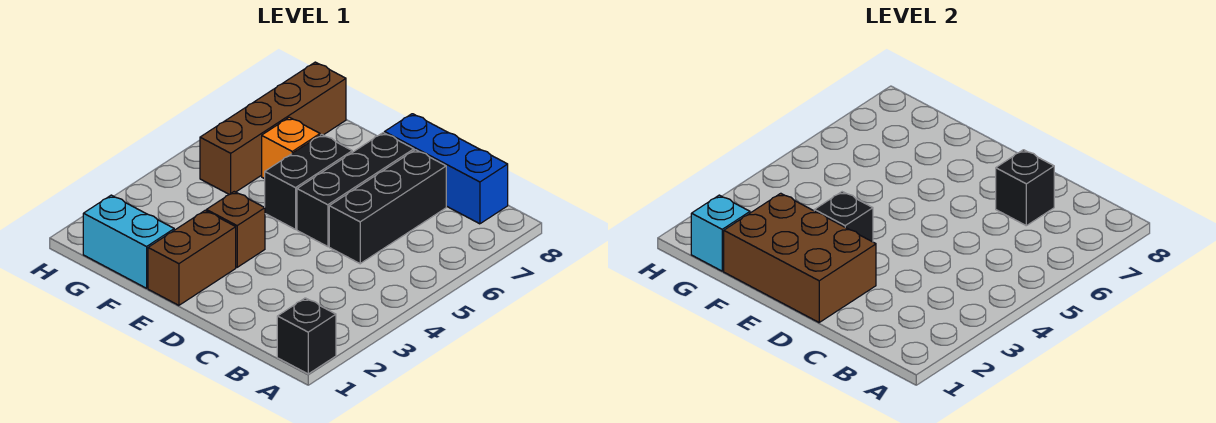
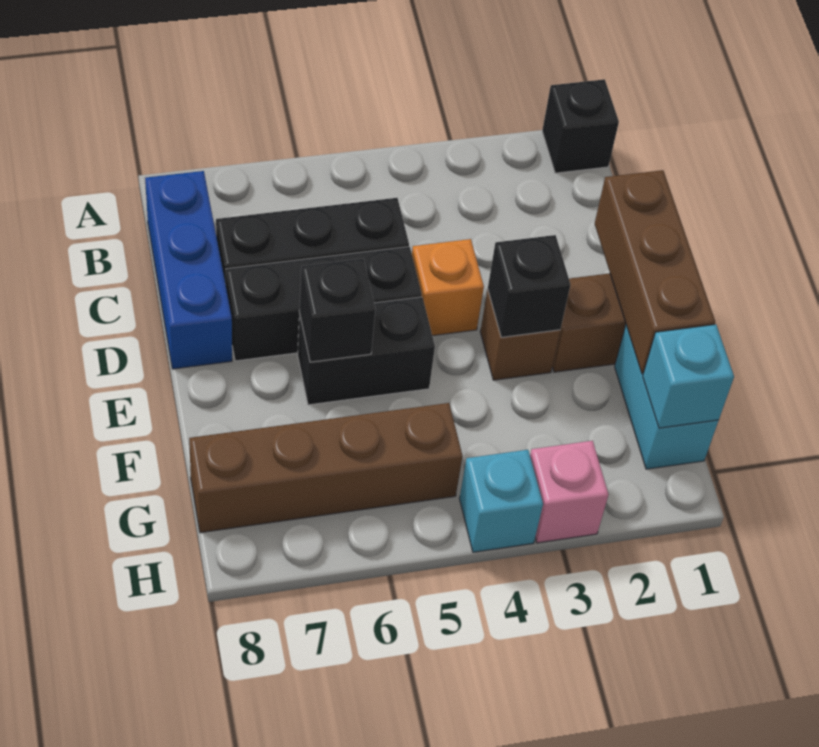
black brick C7 level 2 -> black brick E6 level 2
brown brick D1:F2 level 2 -> brown brick D1:F1 level 2
orange brick F6 level 1 -> orange brick D4 level 1
none -> pink brick H3 level 1
none -> cyan brick H4 level 1

